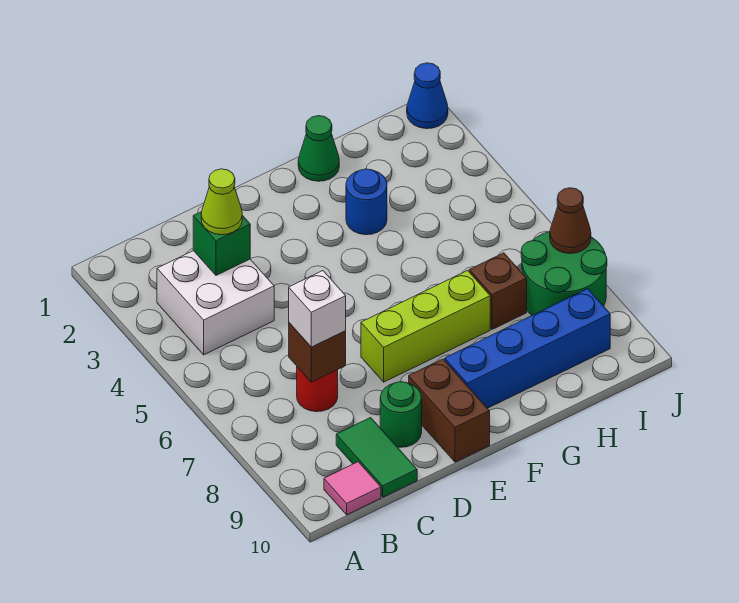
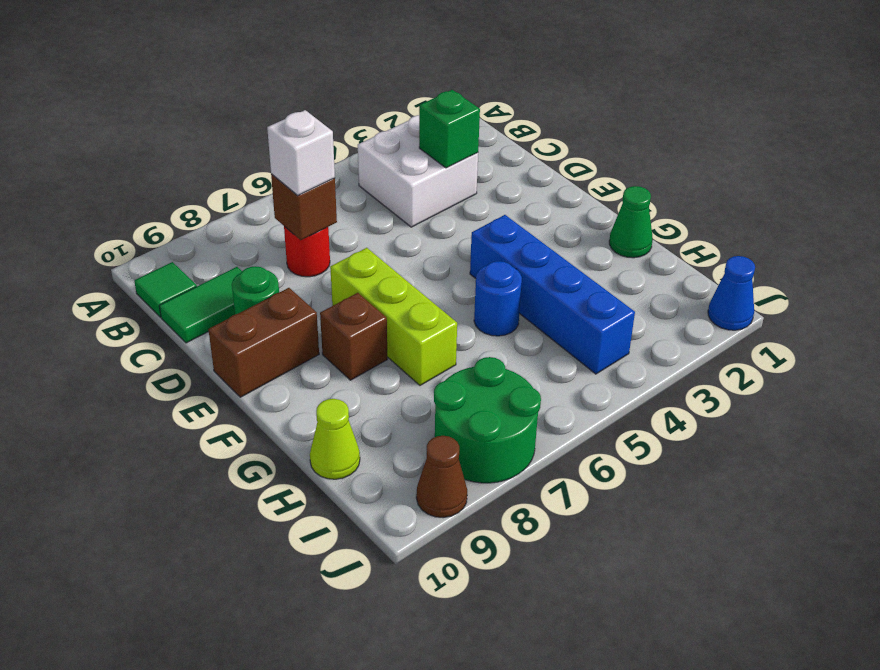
pink tile B10 level 1 -> green tile B10 level 1
lime cone C3 level 3 -> lime cone H10 level 1
blue brick F9:I9 level 1 -> blue brick F4:I4 level 1
blue round brick G3 level 1 -> blue round brick G5 level 1
brown brick H7 level 1 -> brown brick F8 level 1
brown cone J7 level 2 -> brown cone J9 level 1

